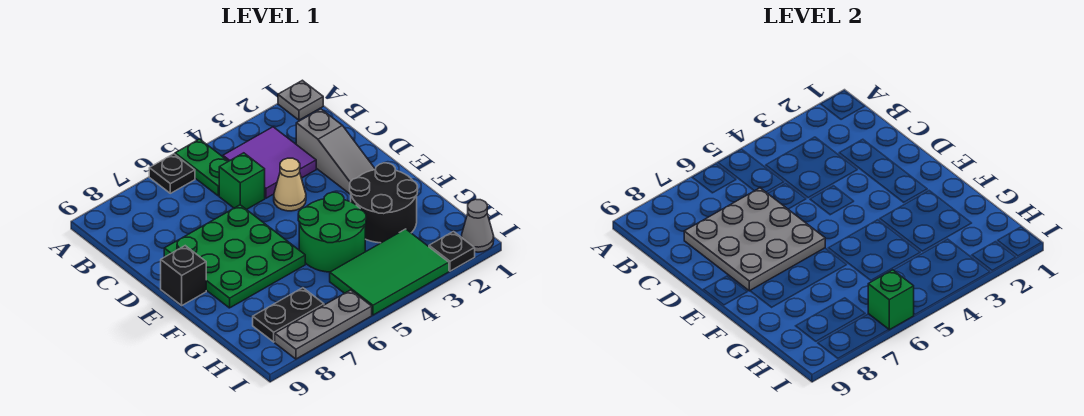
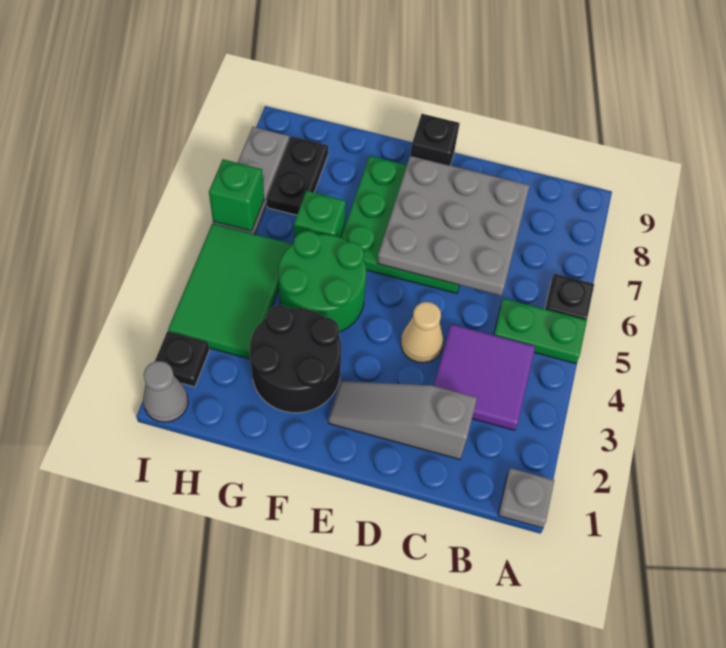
green brick C5 level 1 -> green brick G6 level 1

